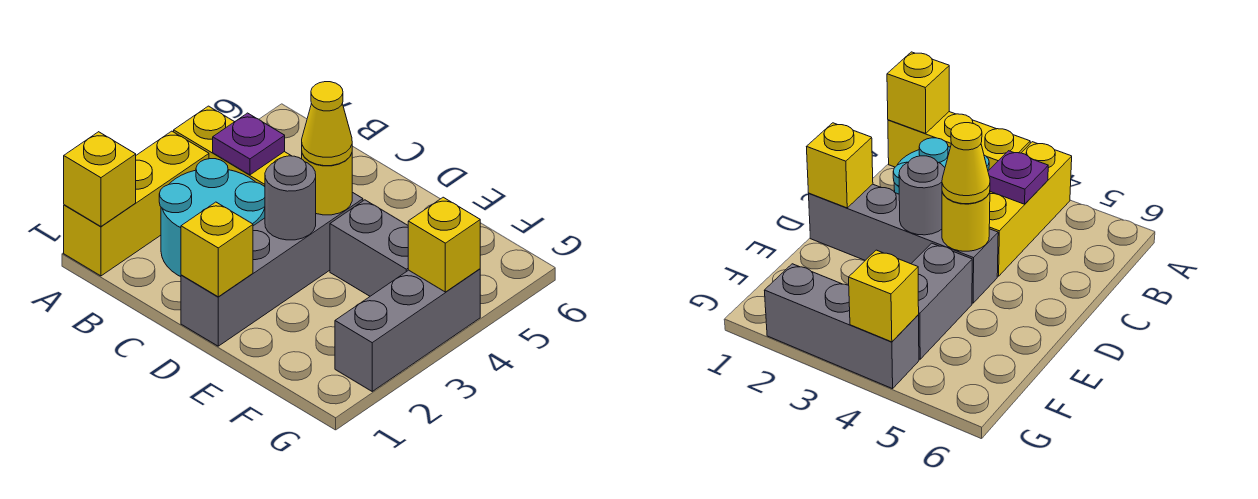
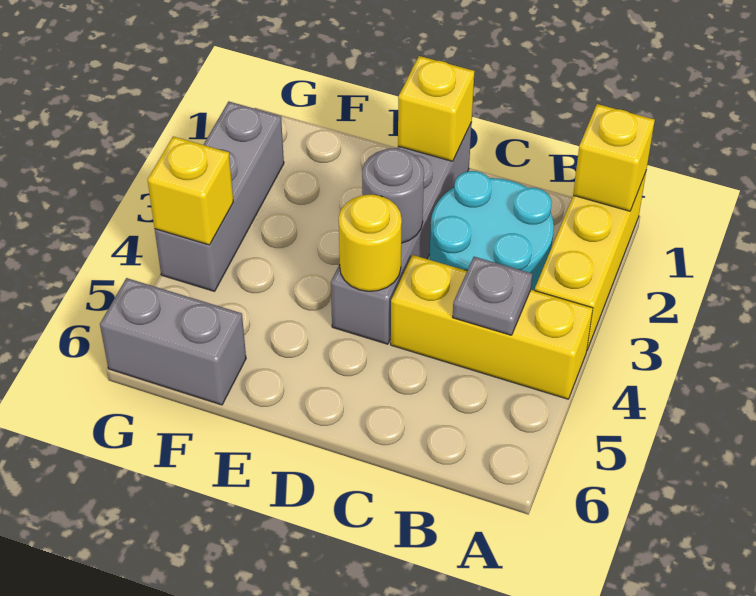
purple plate B4 level 2 -> grey plate B4 level 2
yellow cone D4 level 3 -> none
grey brick E4:F4 level 1 -> grey brick F6:G6 level 1

